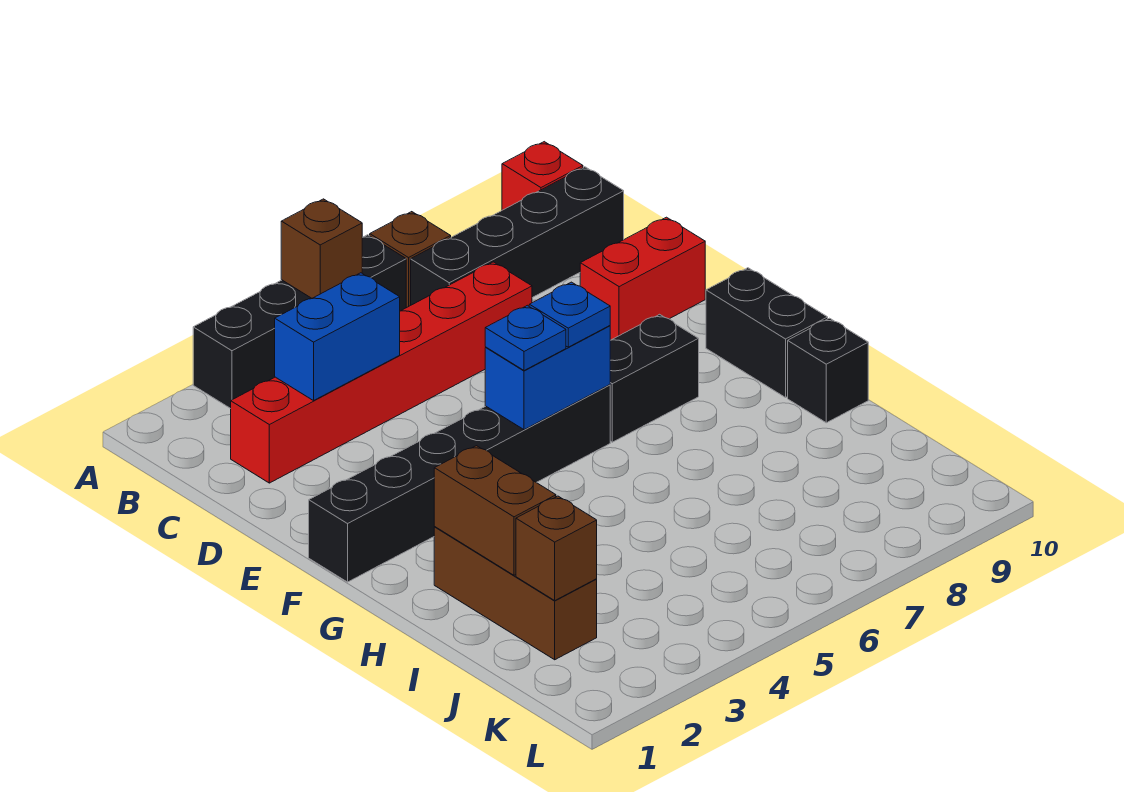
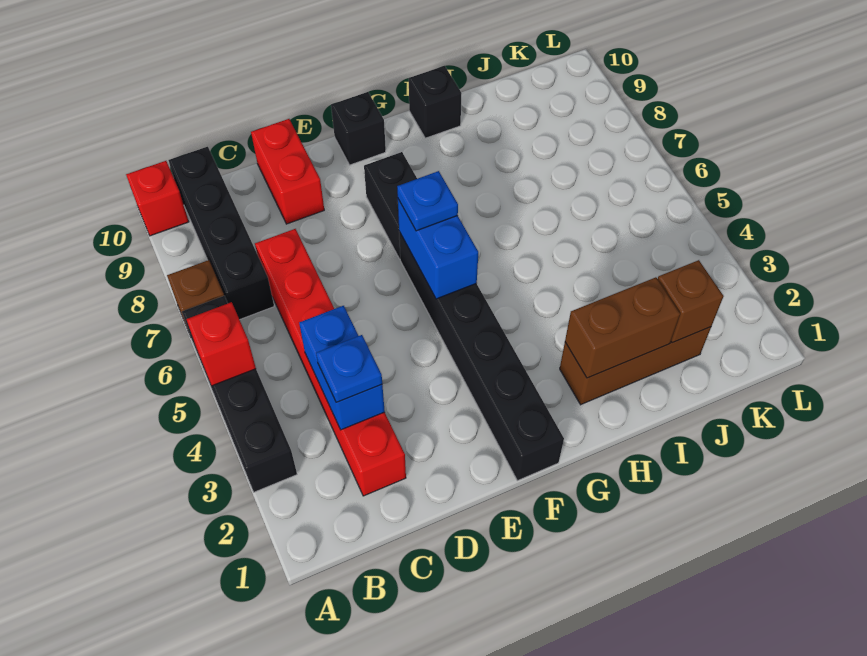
brown brick A5 level 2 -> red brick A5 level 2
blue plate F5 level 3 -> blue plate C3 level 3
black brick F10:G10 level 1 -> black brick F10 level 1

